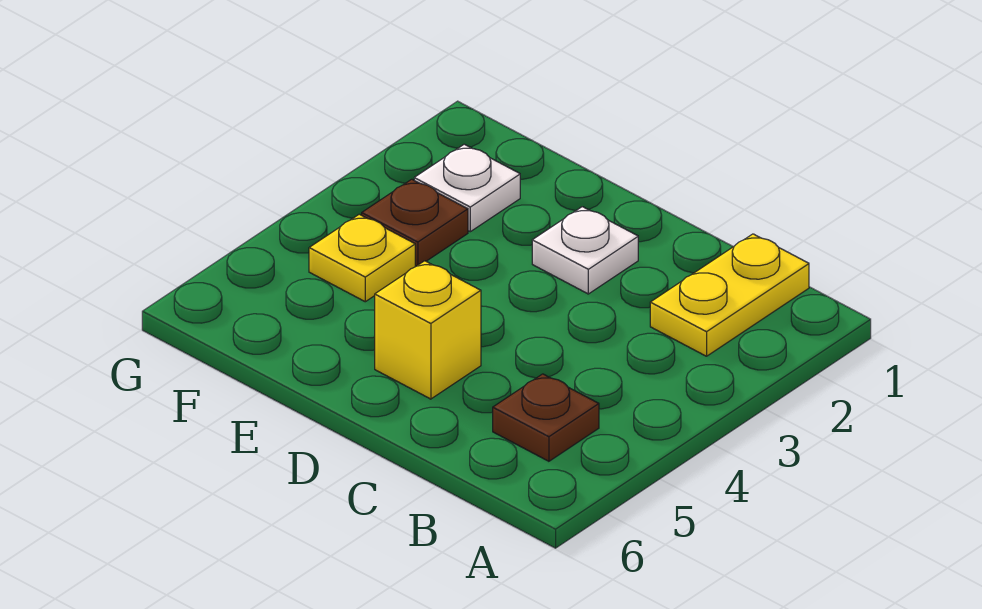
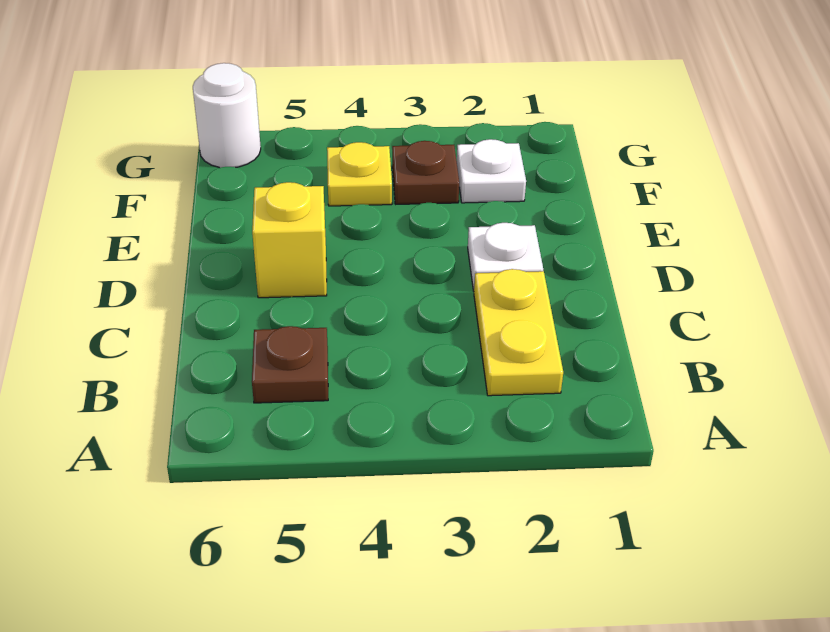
yellow plate B1:B2 level 1 -> yellow plate B2:C2 level 1
none -> white round brick G6 level 1

